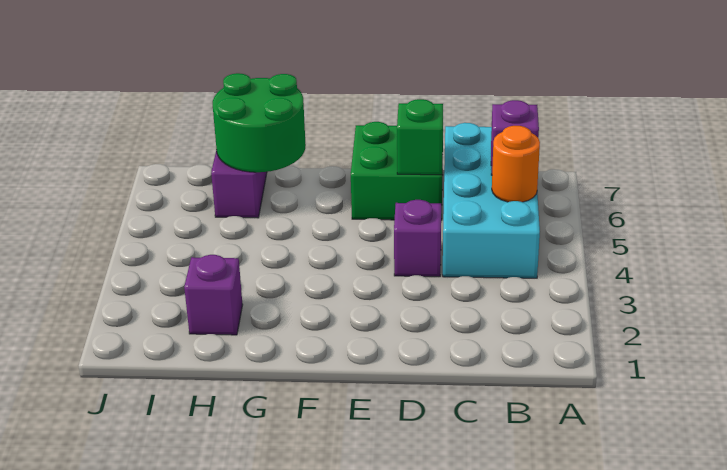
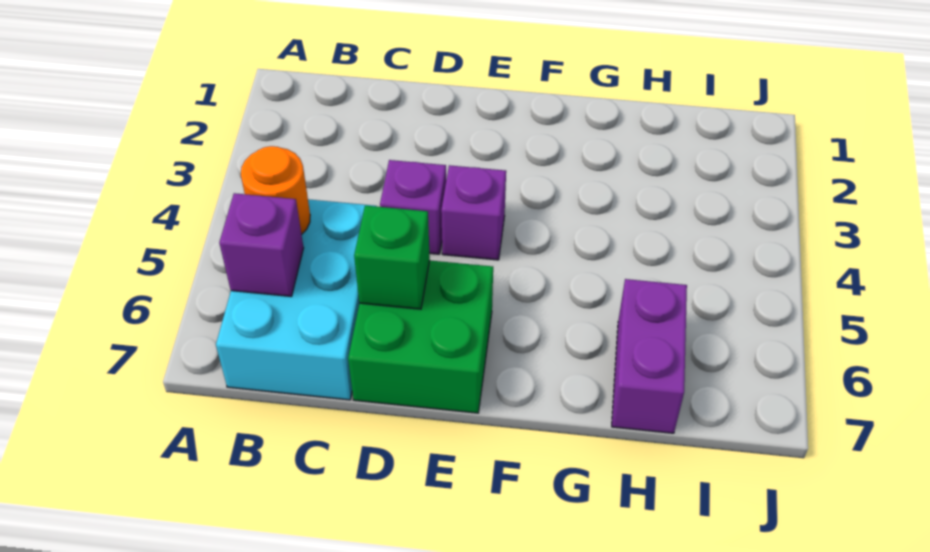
cyan brick B4:C7 level 1 -> cyan brick B5:C7 level 1
green round brick G6:H7 level 2 -> none
purple brick H2 level 1 -> purple brick E4 level 1

